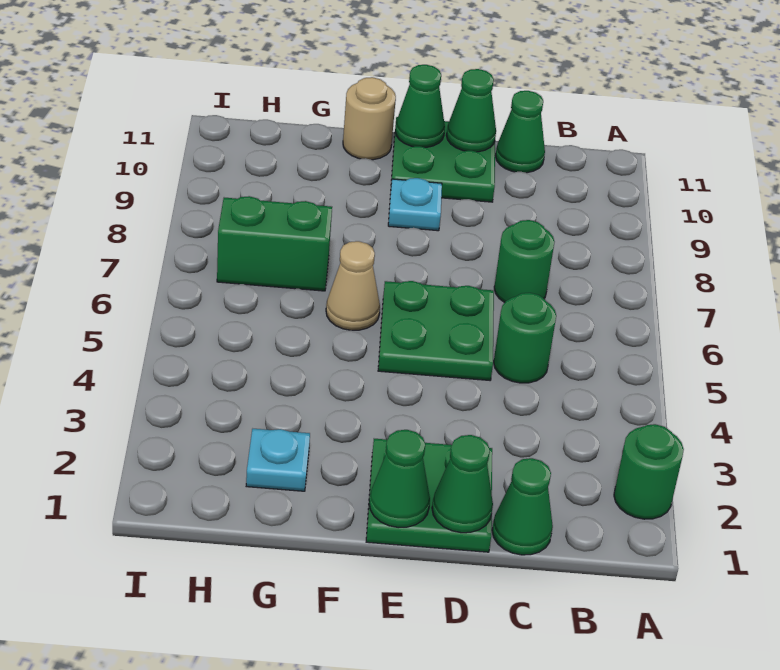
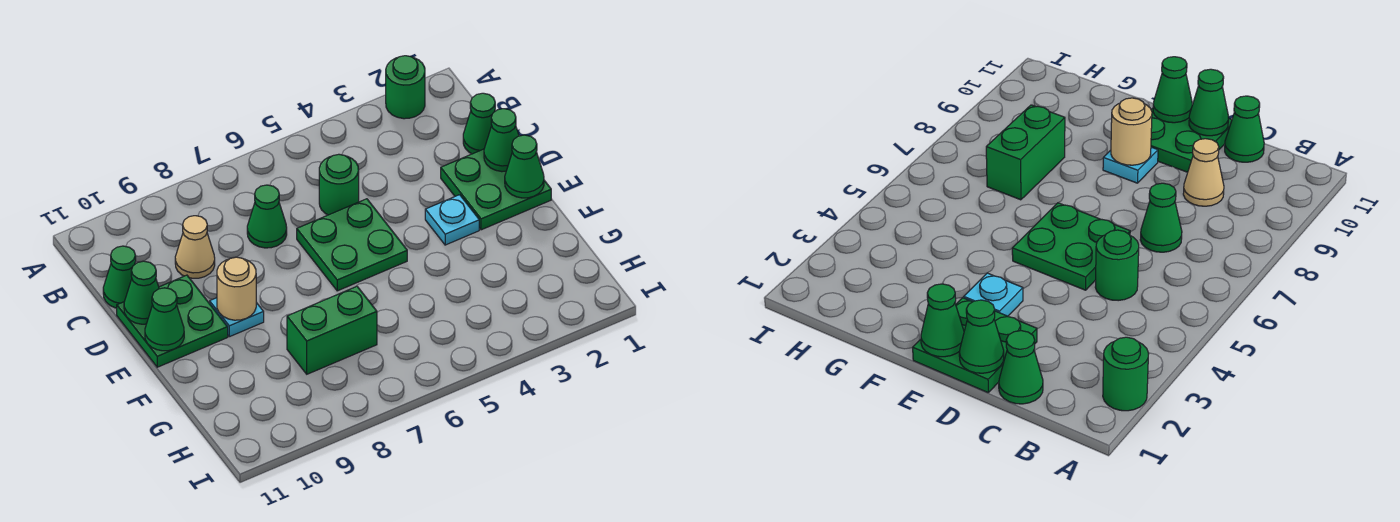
green round brick C7 level 1 -> green cone C7 level 1
tan cone F6 level 1 -> tan cone C9 level 1
tan round brick F11 level 1 -> tan round brick E9 level 2
cyan plate G2 level 1 -> cyan plate E3 level 1
green brick G7:H7 level 1 -> green brick G7:G8 level 1

